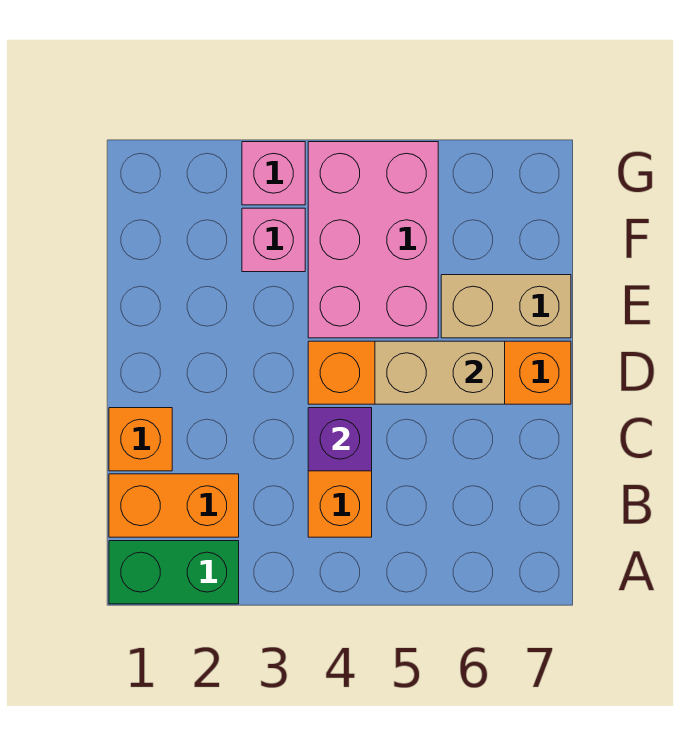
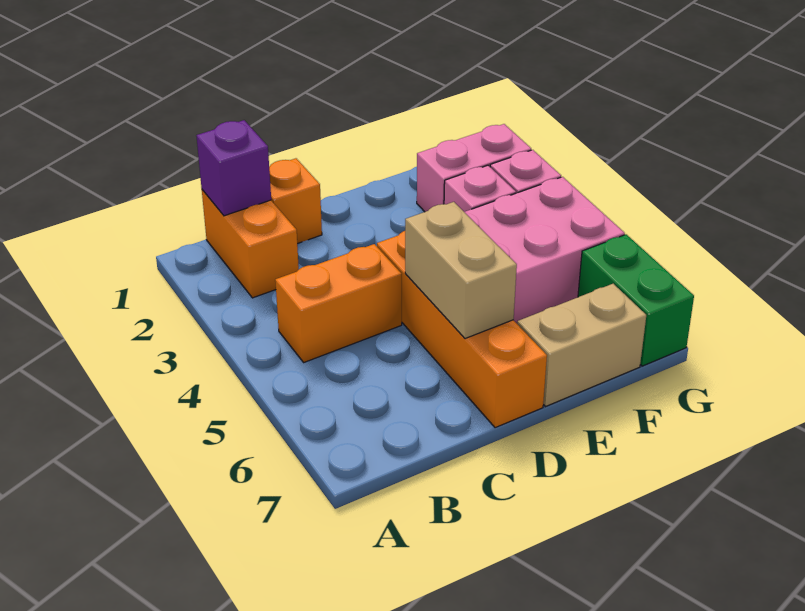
green brick A1:A2 level 1 -> green brick G6:G7 level 1
purple brick C4 level 2 -> purple brick B1 level 2
tan brick E6:E7 level 1 -> tan brick E7:F7 level 1
none -> pink brick F2:G2 level 1

